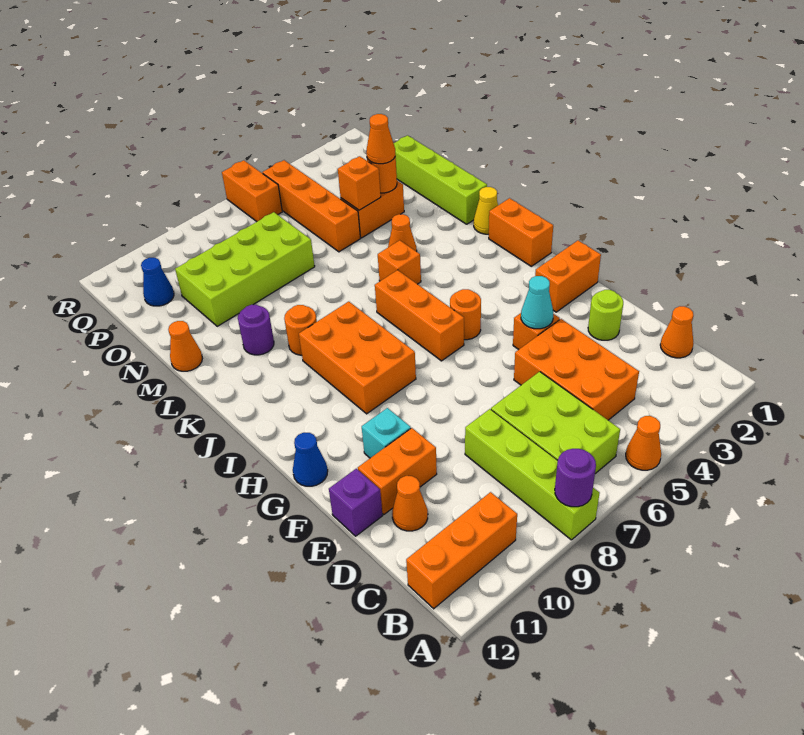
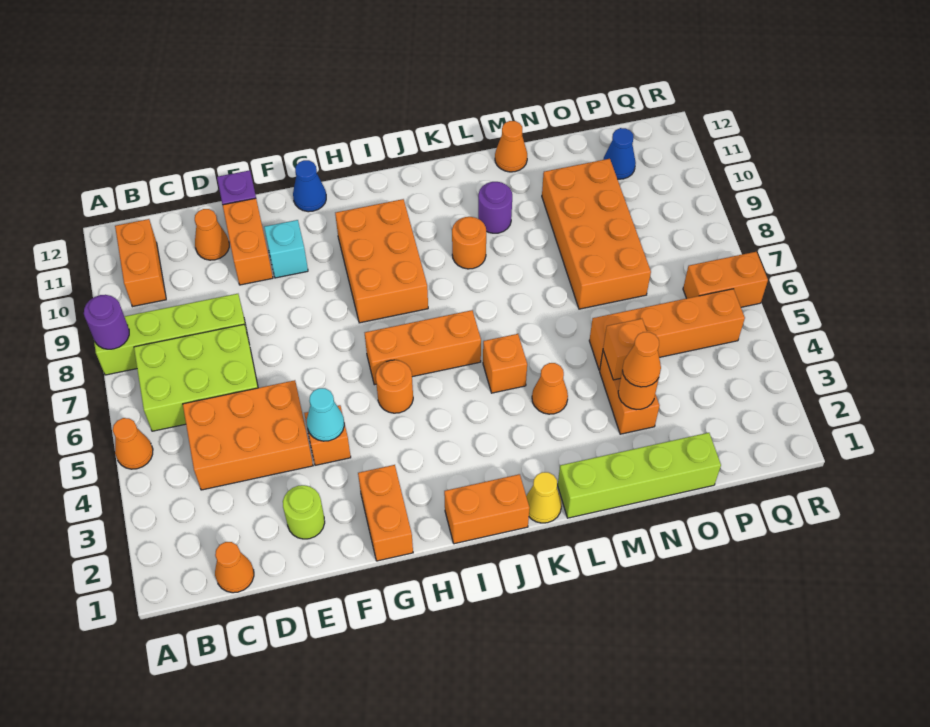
orange brick B10:B12 level 1 -> orange brick B10:B11 level 1
orange brick H8:J9 level 1 -> orange brick H8:I10 level 1
lime brick N7:O10 level 1 -> orange brick N7:O10 level 1

